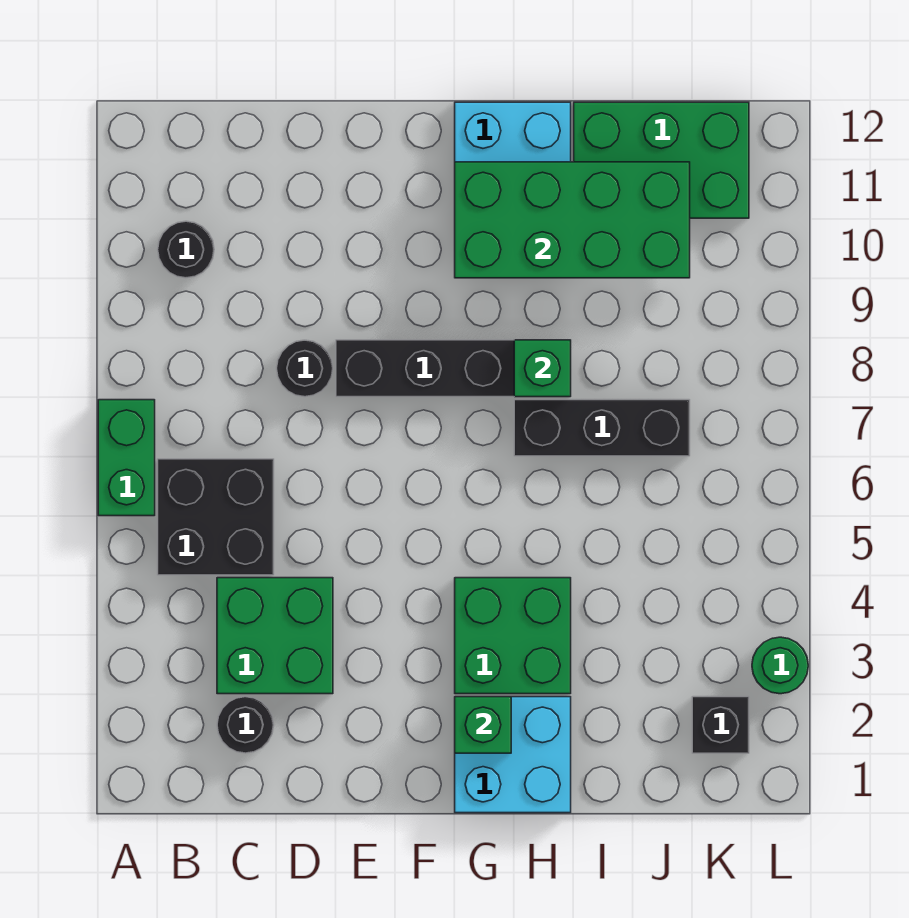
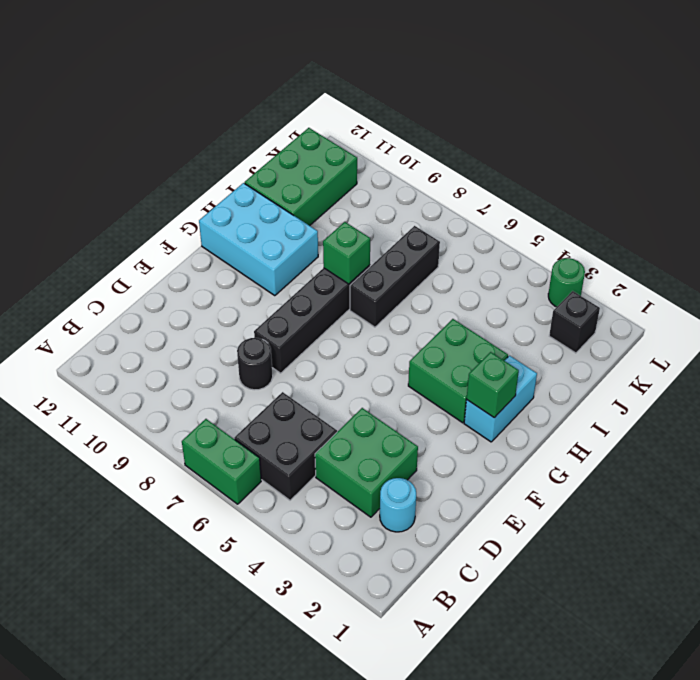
black round brick B10 level 1 -> none
black round brick C2 level 1 -> cyan round brick C2 level 1
cyan brick G1:H2 level 1 -> cyan brick G2:H2 level 1
green brick G10:J11 level 2 -> none

